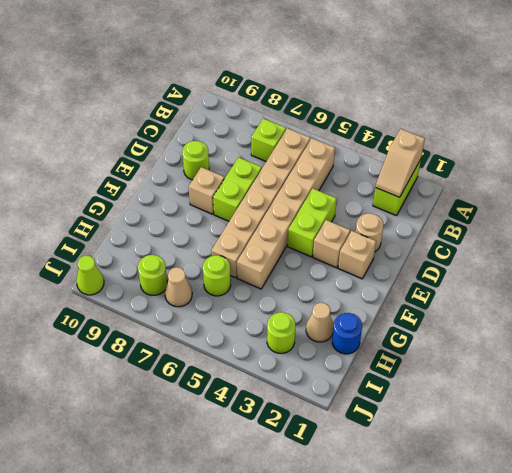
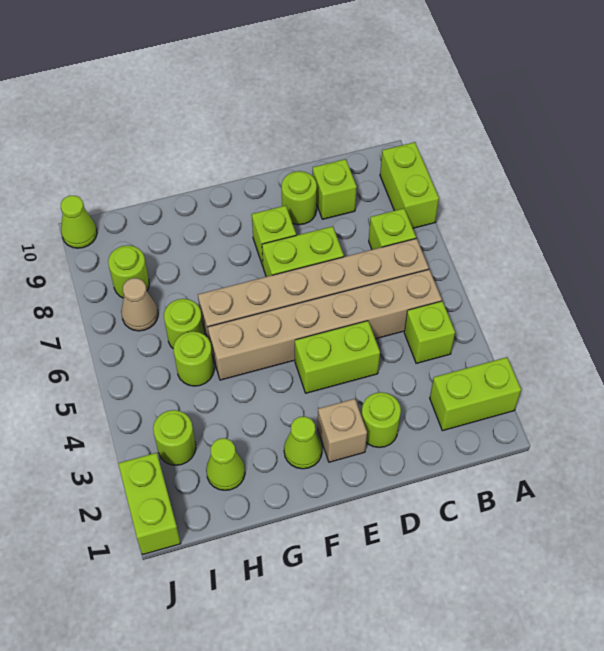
tan slope A2:B2 level 2 top A -> none
none -> lime brick A8:A9 level 1
none -> lime brick B4 level 1
none -> lime brick C9 level 1
tan round brick D2 level 1 -> lime round brick D2 level 1
tan brick E3 level 1 -> none
tan brick E8 level 1 -> lime brick E8 level 1
none -> lime cone F2 level 1
blue round brick H1 level 1 -> none
tan cone H2 level 1 -> lime cone H2 level 1
none -> lime round brick H5 level 1
none -> lime brick J1:J2 level 1

